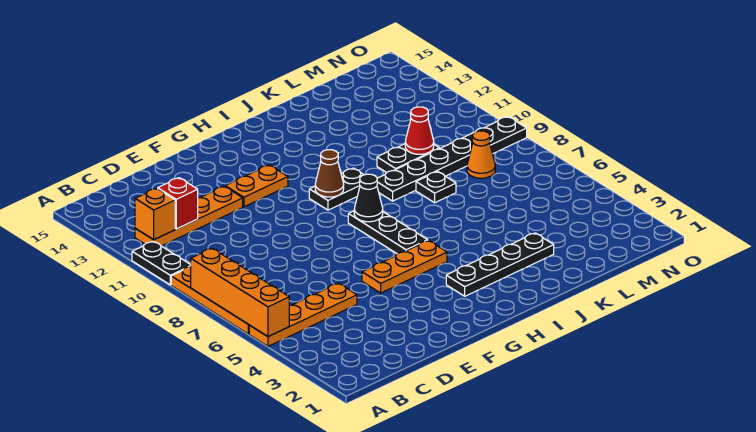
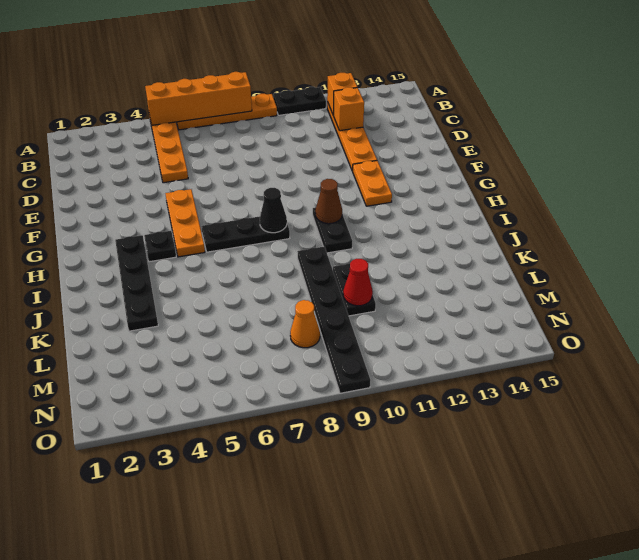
red brick C12 level 2 -> orange brick C12 level 2
black plate K8 level 1 -> black plate H4 level 1

